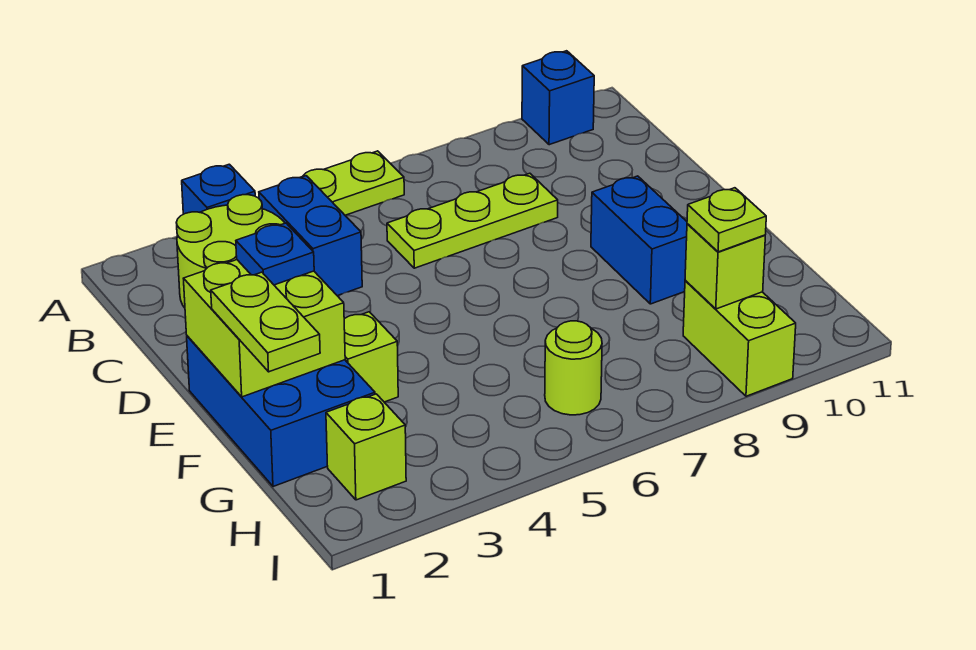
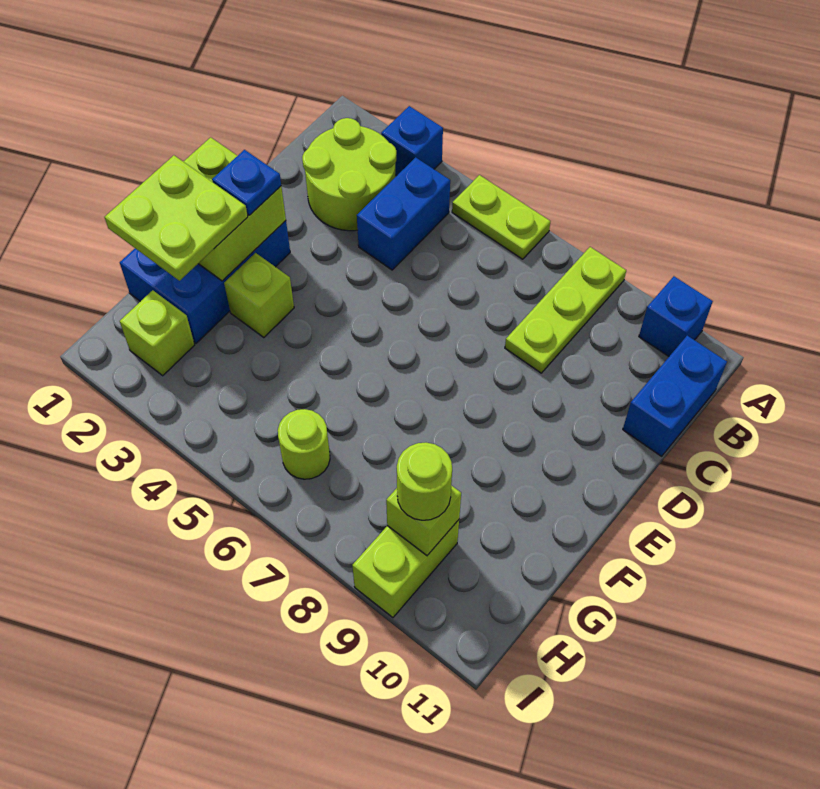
lime plate C6:C8 level 1 -> lime plate A8:C8 level 1
blue brick E9:F9 level 1 -> blue brick B11:C11 level 1
lime plate F1:G1 level 3 -> lime plate F1:G2 level 3
lime plate H9 level 3 -> lime round brick H9 level 3

